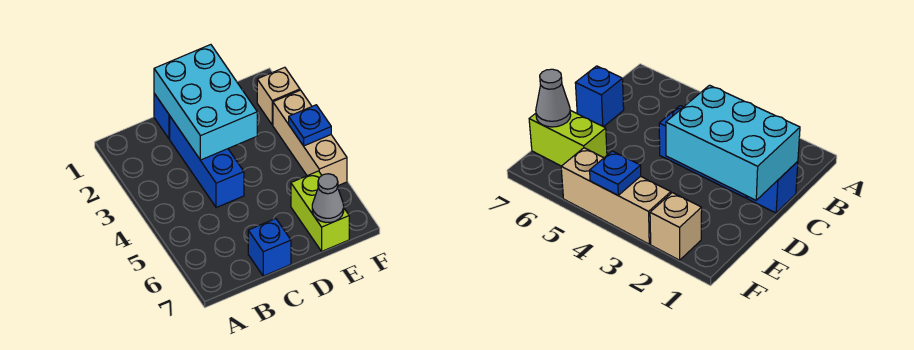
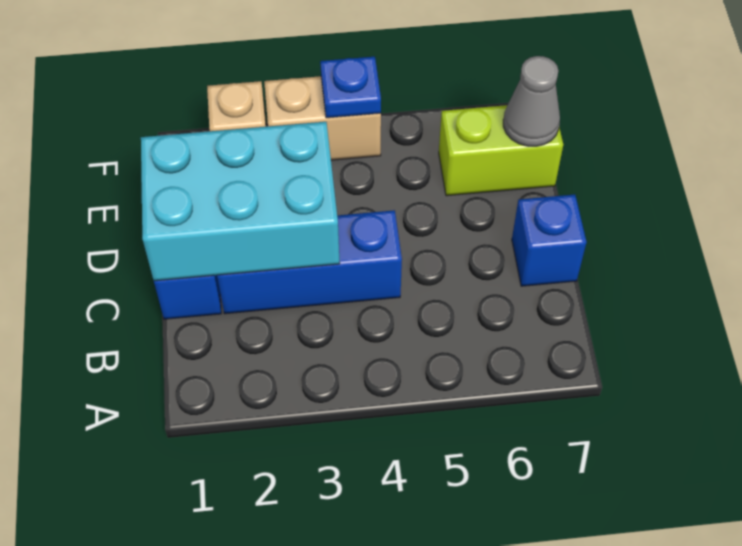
tan brick F3:F5 level 1 -> tan brick F3:F4 level 1

